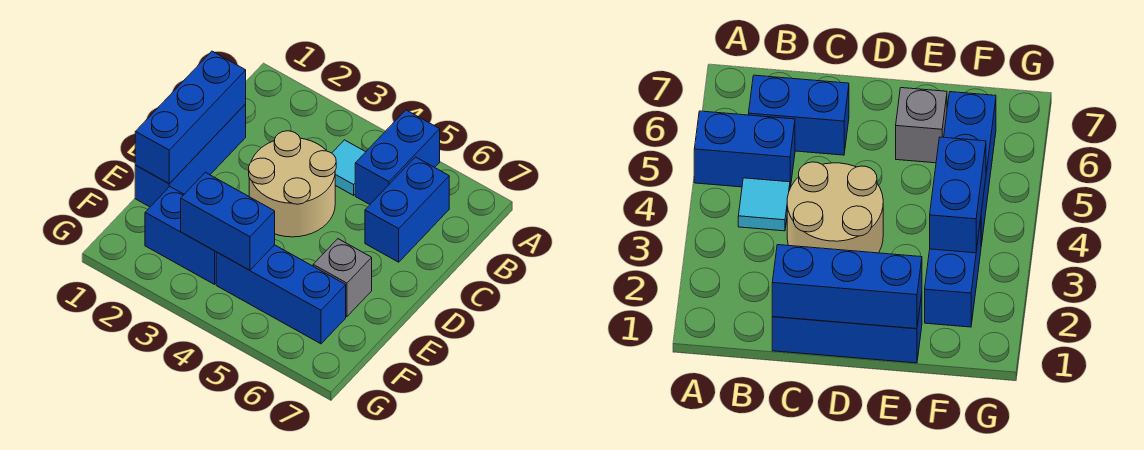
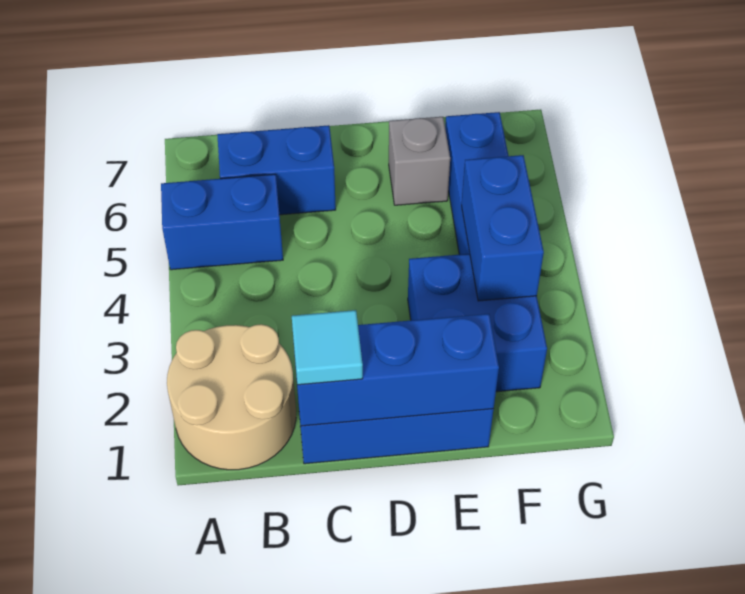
cyan tile B4 level 1 -> cyan tile C1 level 3
tan round brick C3:D4 level 1 -> tan round brick A1:B2 level 1
blue brick F2:F3 level 1 -> blue brick E2:F3 level 1

